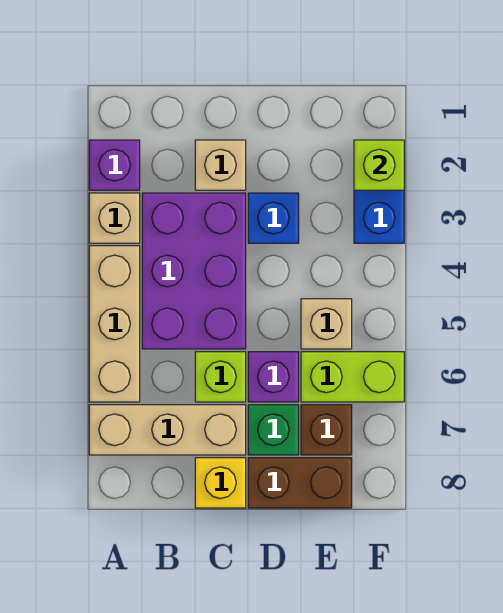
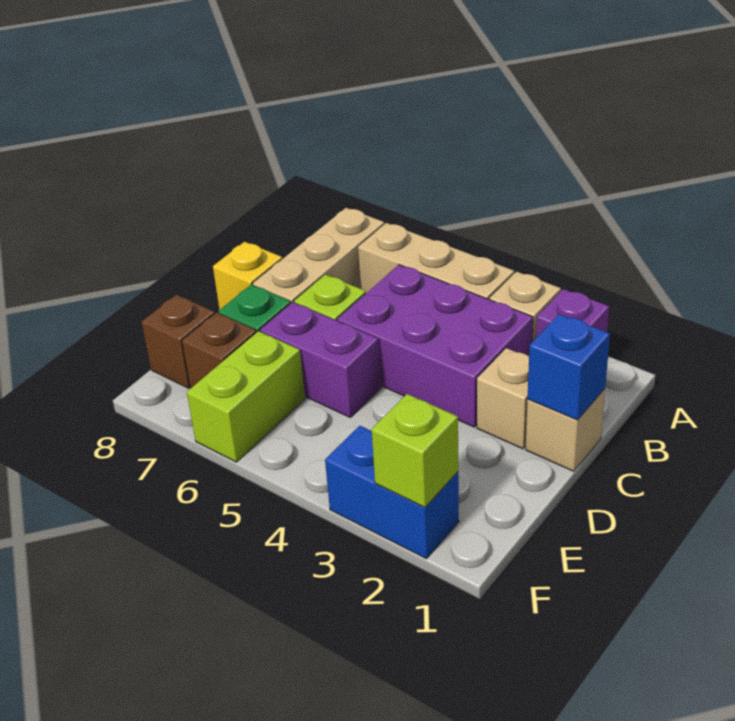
blue brick D3 level 1 -> blue brick C1 level 2
purple brick D6 level 1 -> purple brick D5:D6 level 1
brown brick D8:E8 level 1 -> brown brick E8 level 1
tan brick E5 level 1 -> tan brick C1 level 1

